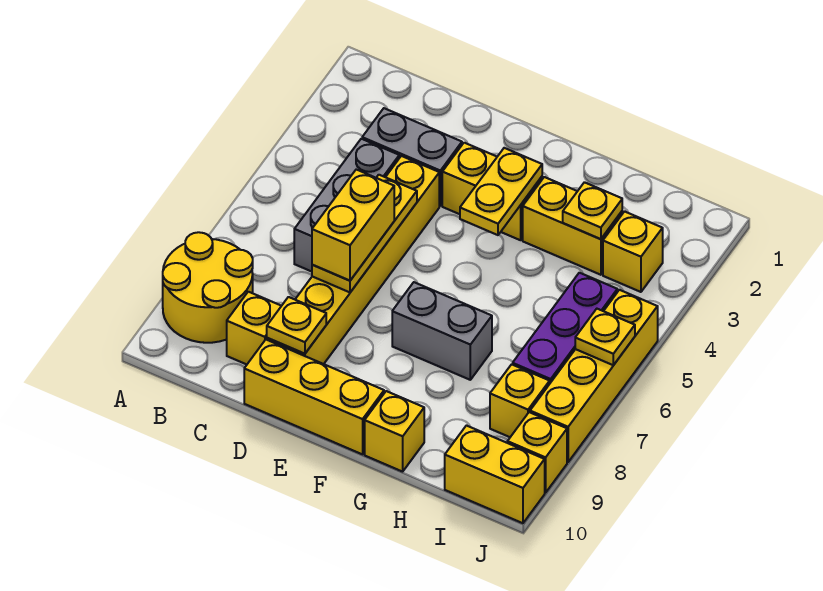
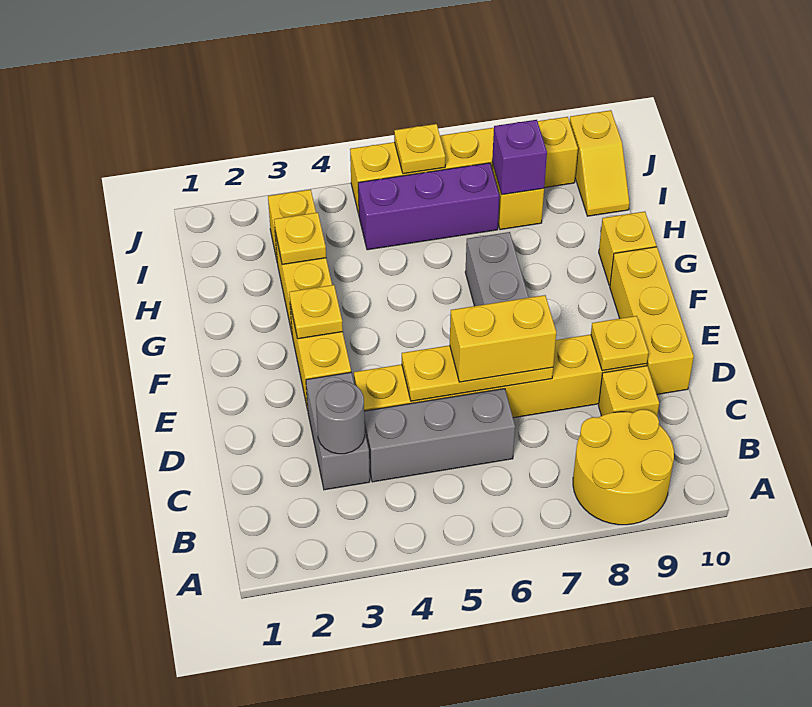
none -> grey round brick C3 level 2
yellow plate F3:F4 level 2 -> yellow plate F3 level 2
none -> purple brick I8 level 2
yellow brick I10:J10 level 1 -> yellow slope I10:J10 level 1 top J

